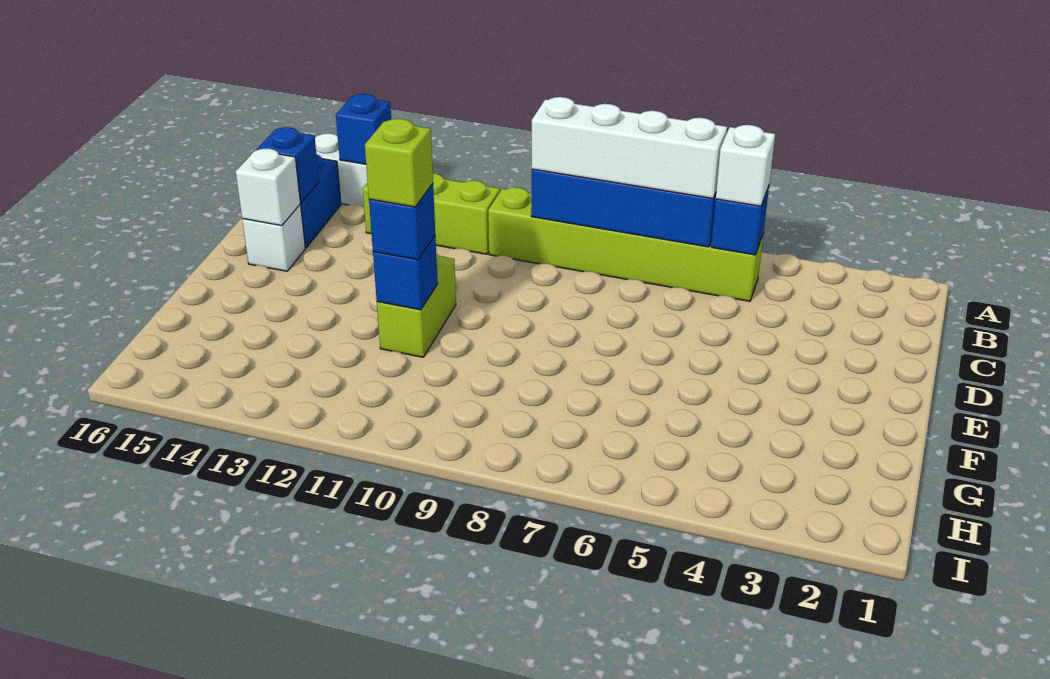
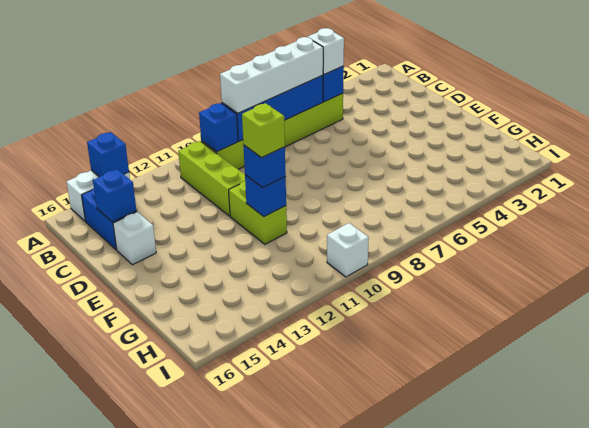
none -> blue brick B10 level 2
lime brick B11:B13 level 1 -> lime brick B11:D11 level 1
white brick D15 level 2 -> white brick I10 level 1

